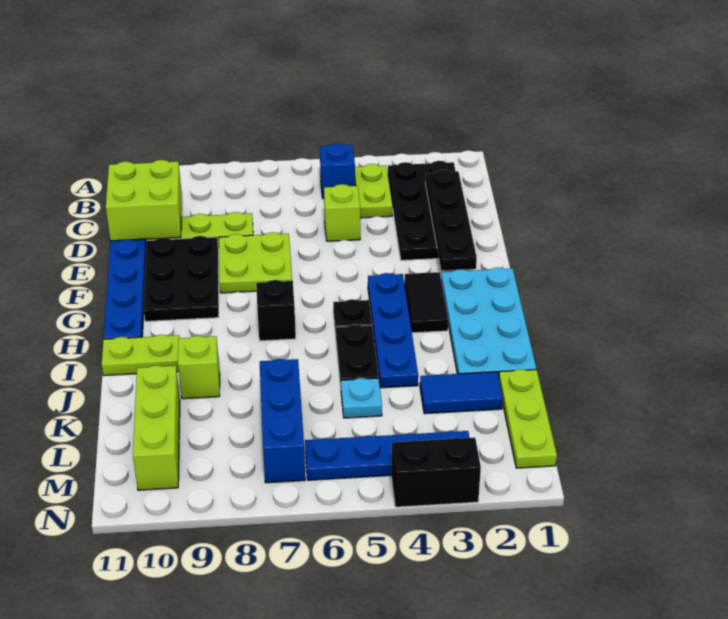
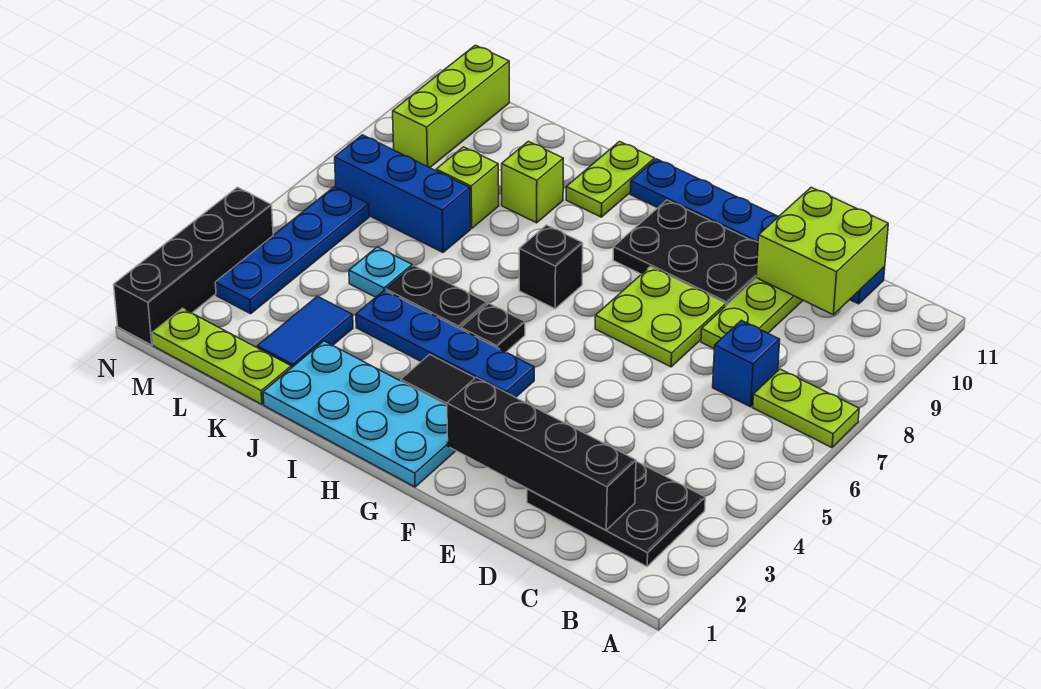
black plate B2:E3 level 1 -> black plate B2:D3 level 1
lime plate B4:C4 level 1 -> lime plate A7:B7 level 1
blue brick B5 level 1 -> blue brick C7 level 1
black plate C2:F2 level 2 -> black brick C2:F2 level 2
lime brick D5 level 1 -> lime brick K8 level 1
lime brick K10:M10 level 1 -> lime brick M9:M11 level 1
black brick N3:N4 level 1 -> black brick N1:N4 level 1

